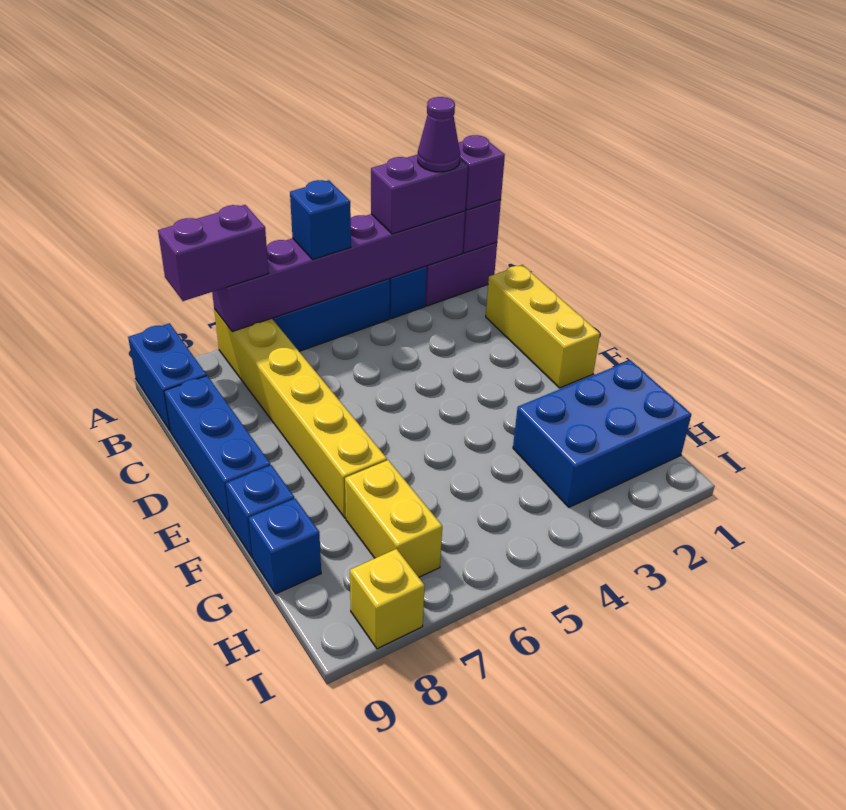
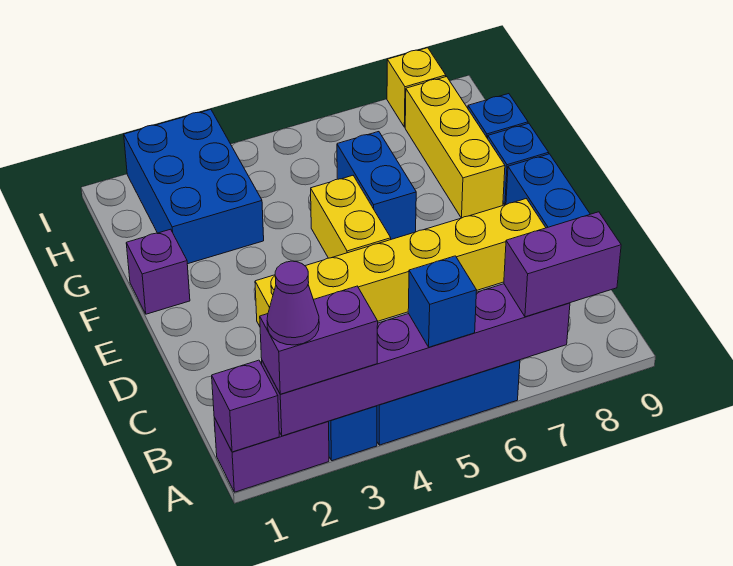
purple brick A1 level 3 -> purple brick F1 level 1
yellow brick A7:F7 level 1 -> yellow brick D3:D8 level 1
blue brick A9:B9 level 1 -> blue brick F6:G6 level 1
yellow brick C1:E1 level 1 -> yellow brick F8:H8 level 1
blue brick G1:H3 level 1 -> blue brick G2:I3 level 1
yellow brick G7:H7 level 1 -> yellow brick E5:F5 level 1

